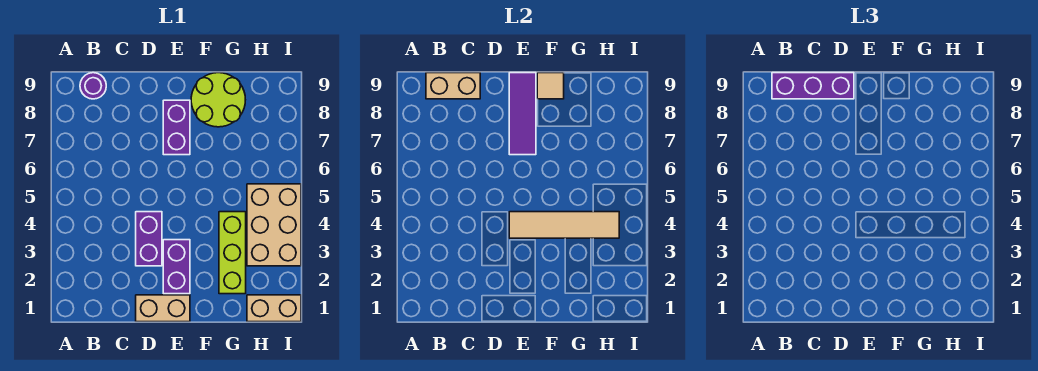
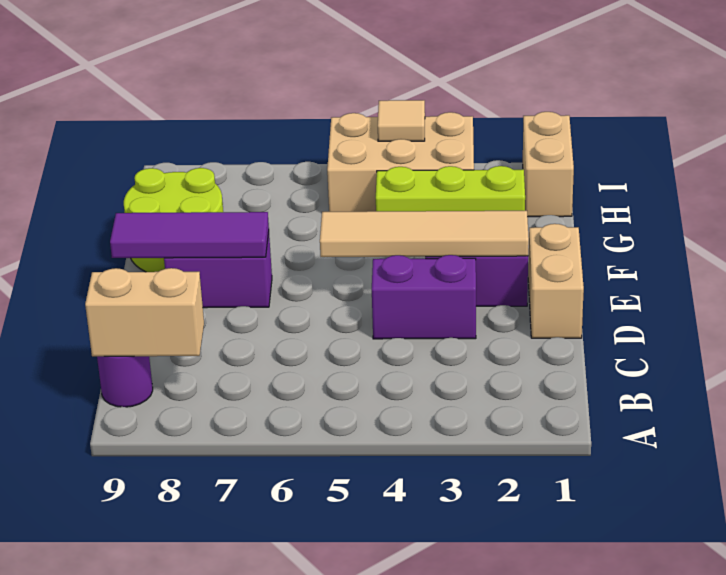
tan brick B9:C9 level 2 -> tan brick B8:B9 level 2
purple brick B9:D9 level 3 -> none
tan tile E4:H4 level 2 -> tan tile E2:E5 level 2
tan tile F9 level 2 -> tan tile I4 level 2

